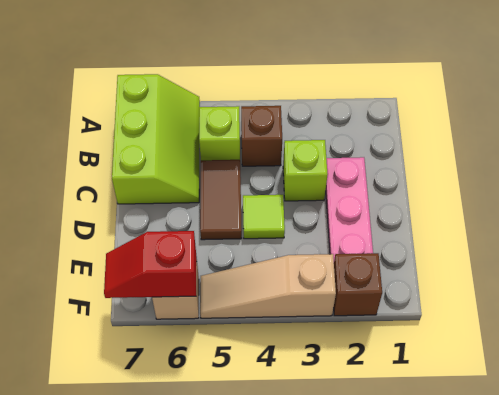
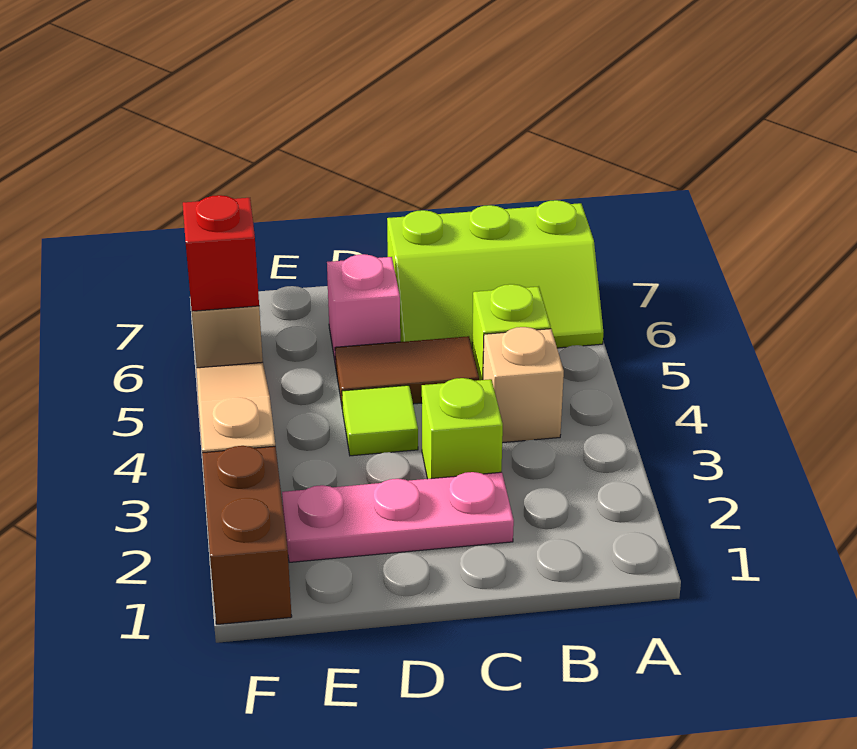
brown brick B4 level 1 -> tan brick B4 level 1
none -> pink brick D6 level 1
brown brick F2 level 1 -> brown brick F1:F2 level 1

